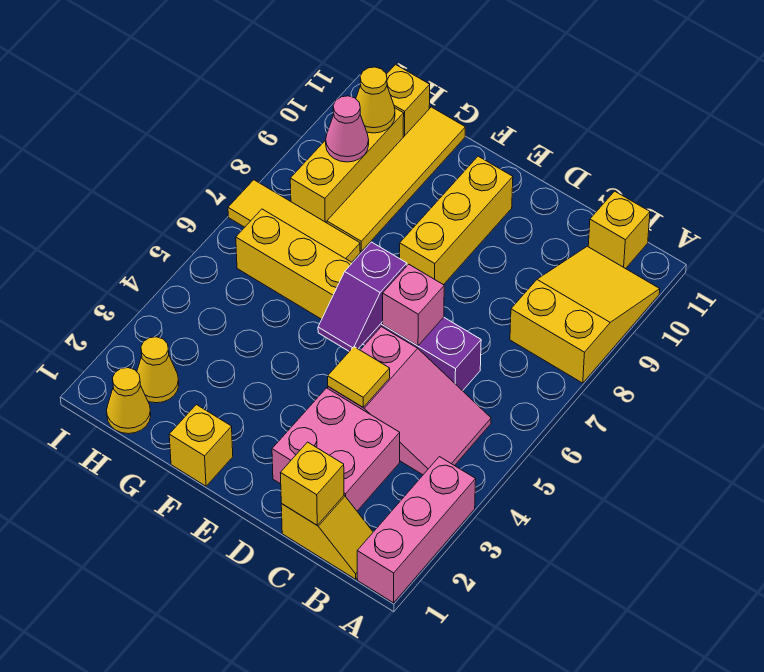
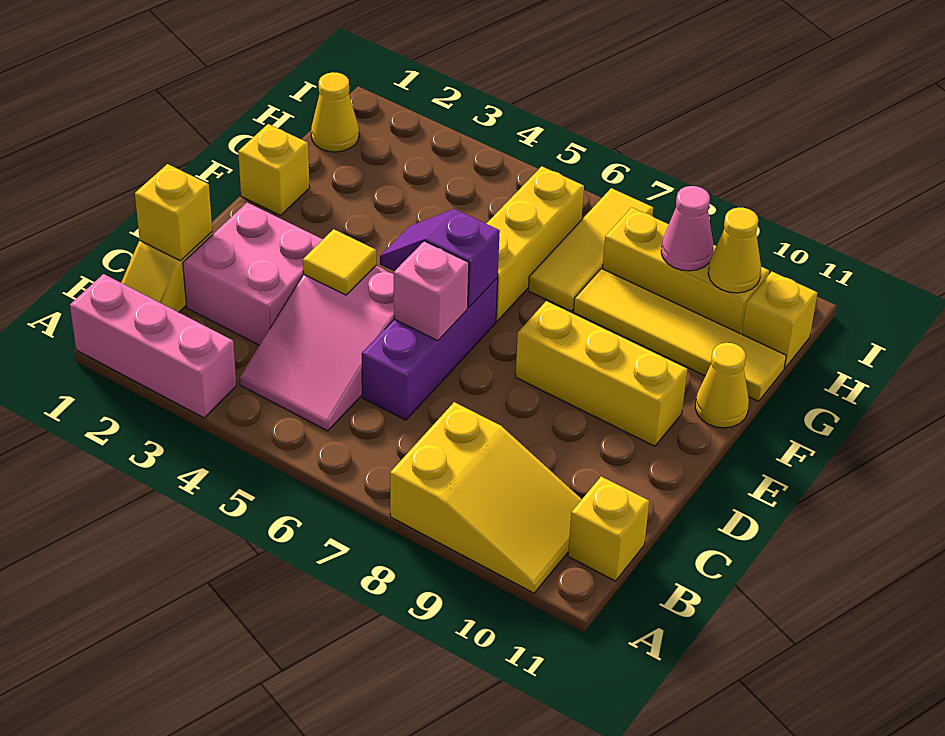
yellow cone H2 level 1 -> yellow cone F11 level 1

